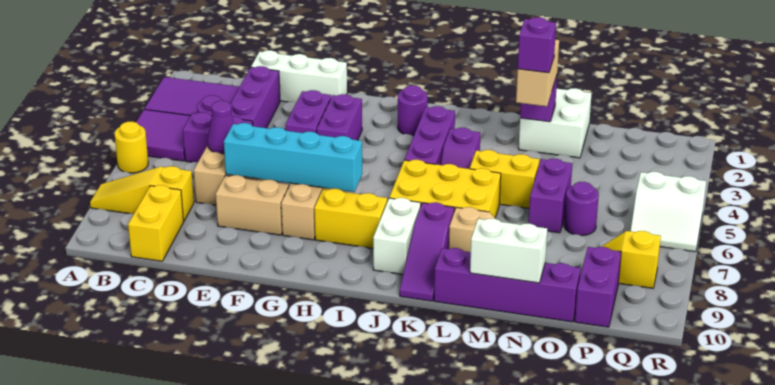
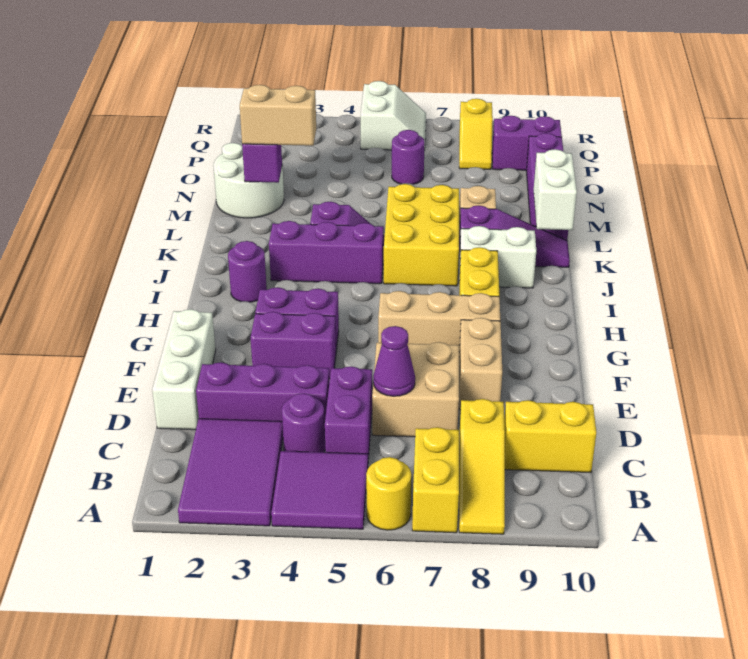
cyan brick E7:H7 level 2 -> none
yellow brick L5:M5 level 1 -> yellow brick A7:B7 level 1
white brick M1:N2 level 1 -> white round brick M1:N2 level 1
purple brick M3 level 4 -> none
white brick M10:N10 level 2 -> white brick K10:L10 level 2
purple brick N5:N6 level 1 -> none

